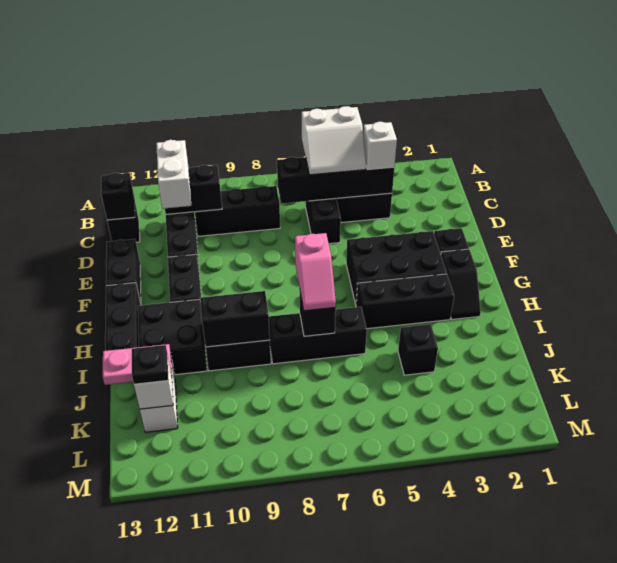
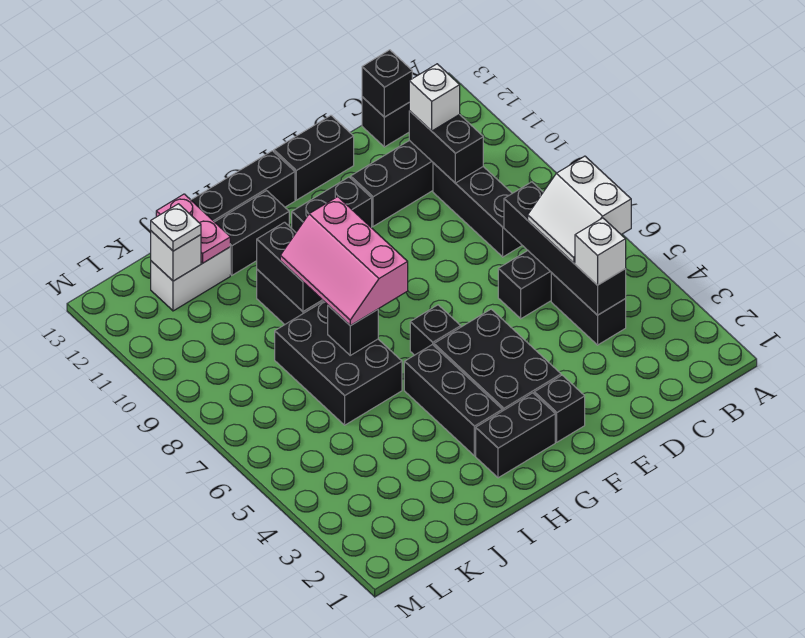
white brick C11:D11 level 3 -> white brick C11 level 3
black slope G2:H2 level 1 top G -> black brick G2:H2 level 1
pink slope H7:I7 level 3 top H -> pink slope H7:I9 level 3 top H
black brick H11:I12 level 1 -> black brick H12:I12 level 1
black brick I6:I8 level 1 -> black brick I6:J8 level 1
black brick J4 level 1 -> black brick G6 level 1
black plate K12 level 3 -> white plate K12 level 3

